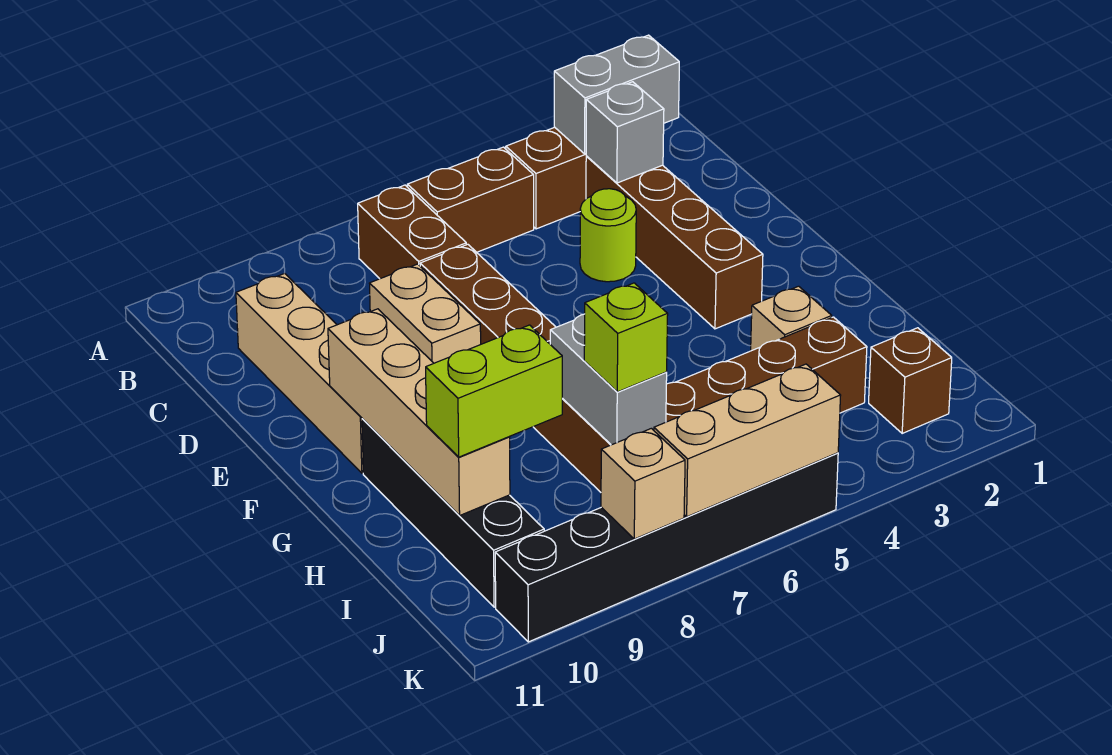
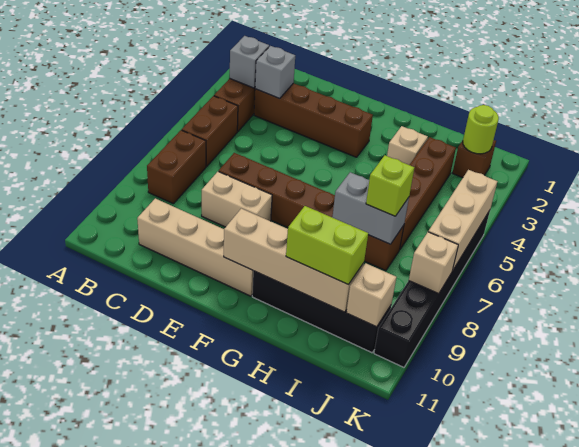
grey brick B2:B3 level 2 -> grey brick B3 level 2
brown brick B7:C7 level 1 -> brown brick B7:B8 level 1
lime round brick D4 level 1 -> lime round brick J2 level 2
lime brick I9:I10 level 3 -> lime brick H10:I10 level 3
none -> tan brick J10 level 2

